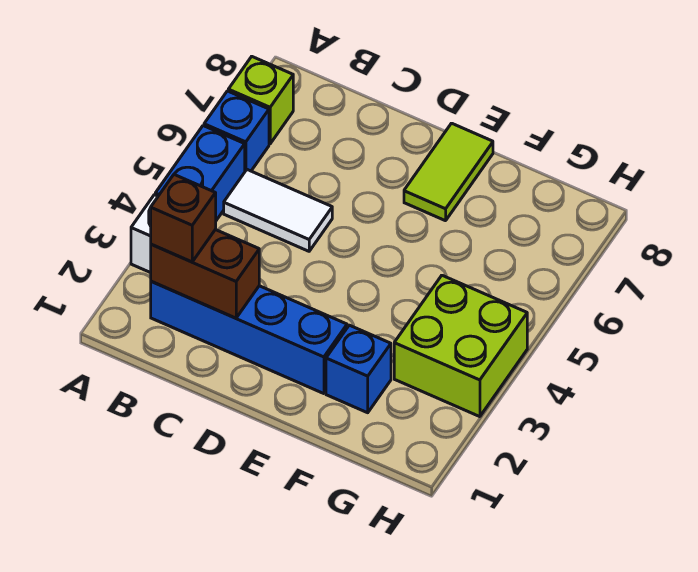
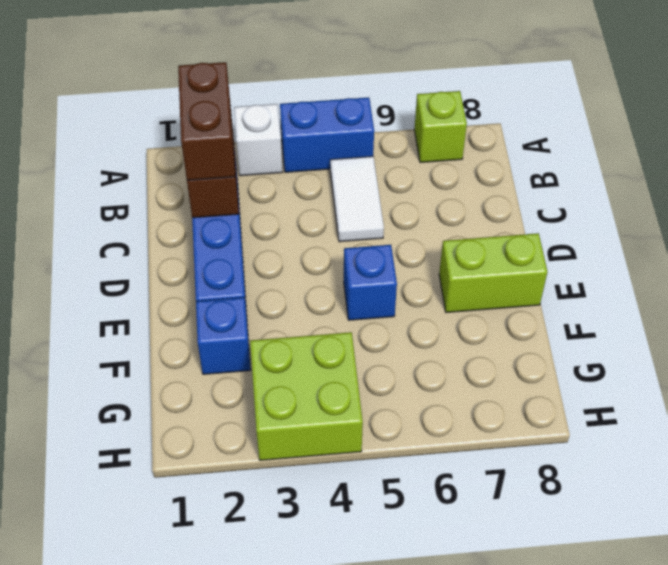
blue brick A6 level 1 -> blue brick E5 level 1
brown brick B2 level 3 -> brown brick B2:C2 level 3
lime tile E7:E8 level 1 -> lime brick E7:E8 level 1

